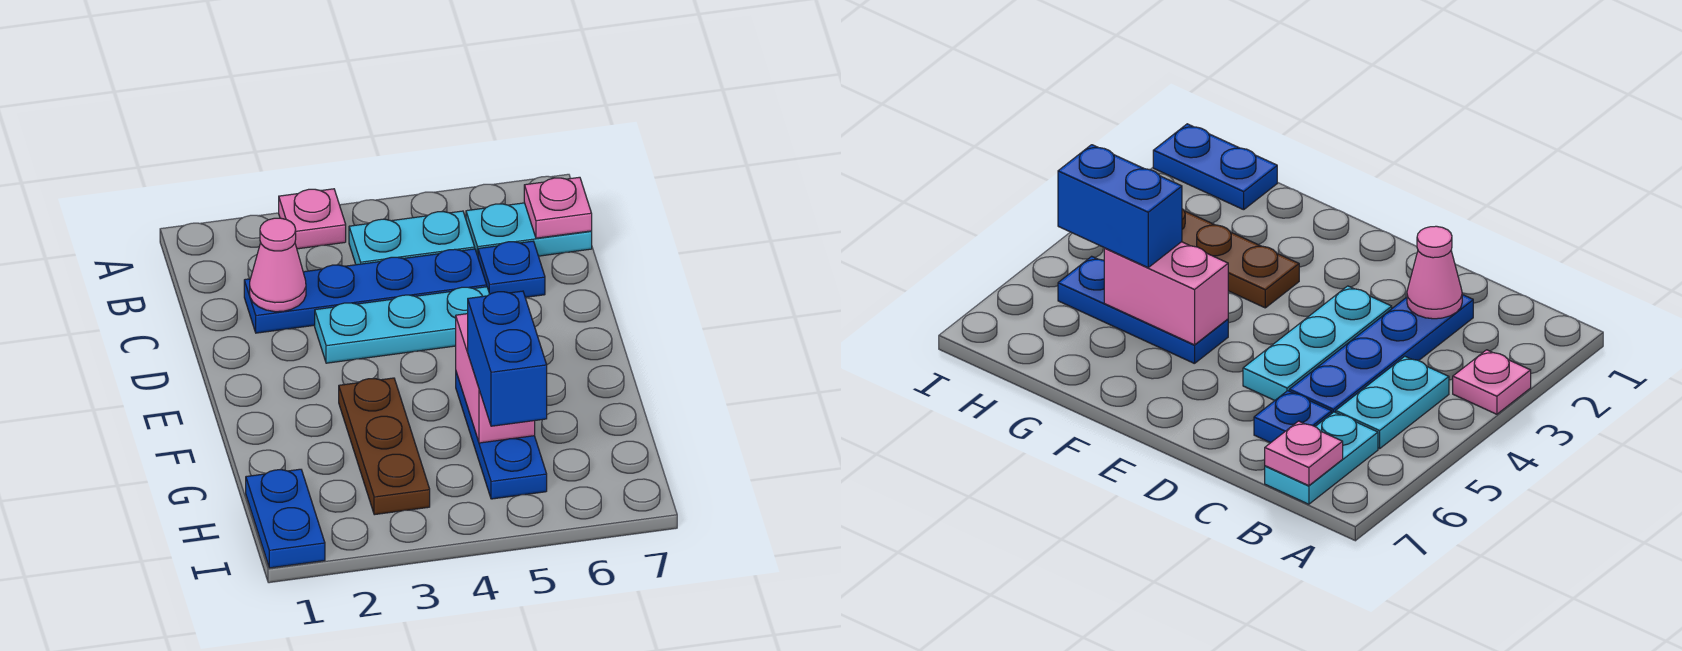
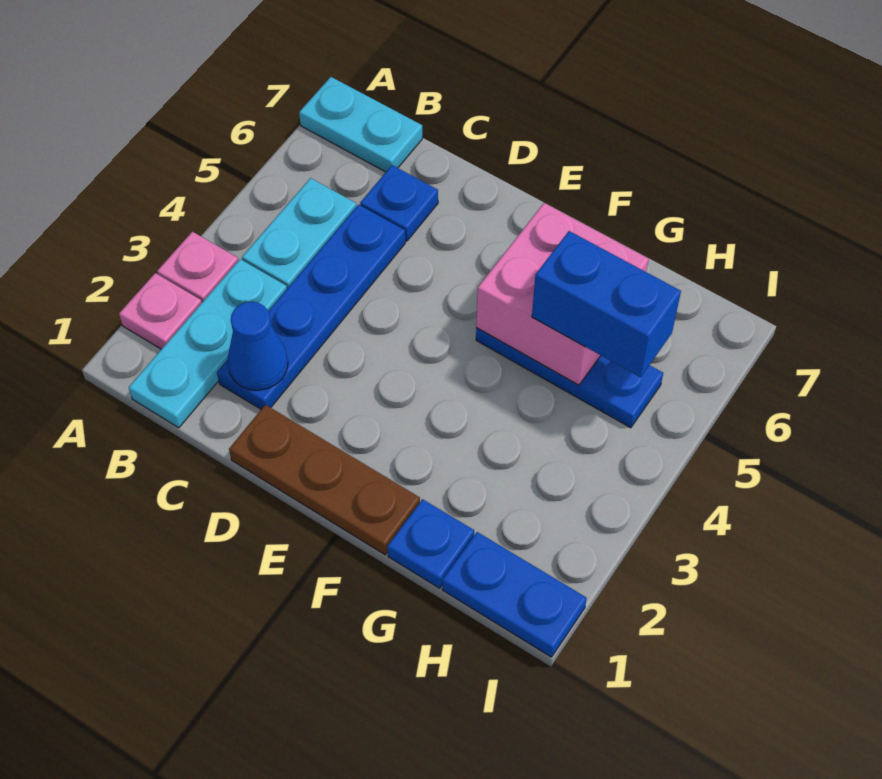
cyan plate B6:B7 level 1 -> cyan plate A7:B7 level 1
pink plate B7 level 2 -> pink plate A2 level 1
pink cone C2 level 2 -> blue cone C2 level 2
cyan plate D3:D5 level 1 -> cyan plate B1:B3 level 1
brown plate F3:H3 level 1 -> brown plate D1:F1 level 1
pink brick F5:G5 level 2 -> pink brick F5:G6 level 2
none -> blue plate G1 level 1

